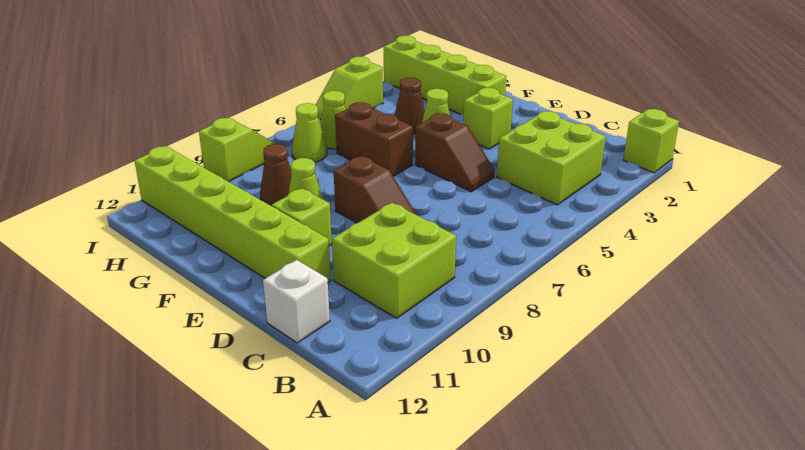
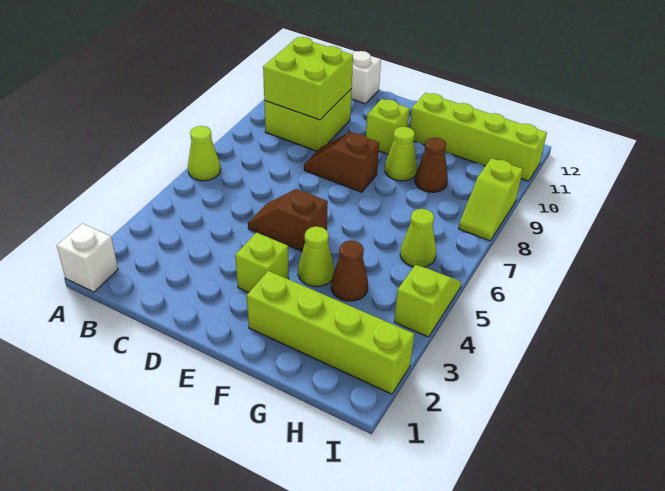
lime brick A1 level 1 -> white brick A1 level 1
lime brick B3:C4 level 1 -> lime brick B9:C10 level 2
lime brick D11:I11 level 1 -> lime brick F11:I11 level 1
brown brick F6:G6 level 1 -> none
lime cone H7 level 1 -> lime cone A6 level 1

